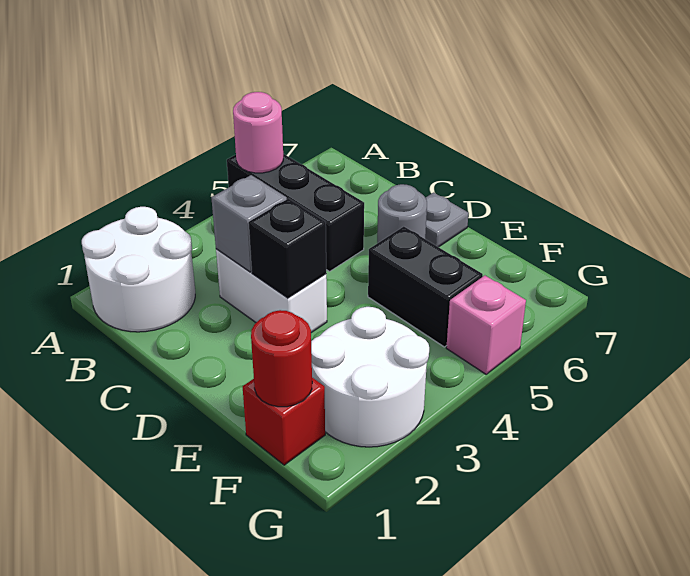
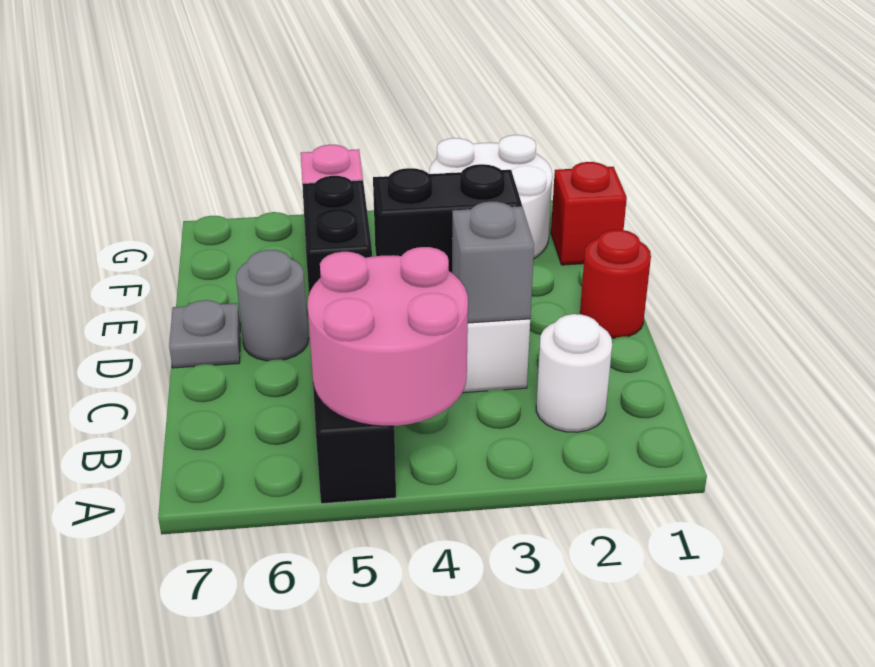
white round brick A1:B2 level 1 -> white round brick B2 level 1
pink round brick A5 level 2 -> pink round brick A4:B5 level 2
black brick D3 level 2 -> black brick D3:D4 level 2
red round brick F1 level 2 -> red round brick D1 level 1

